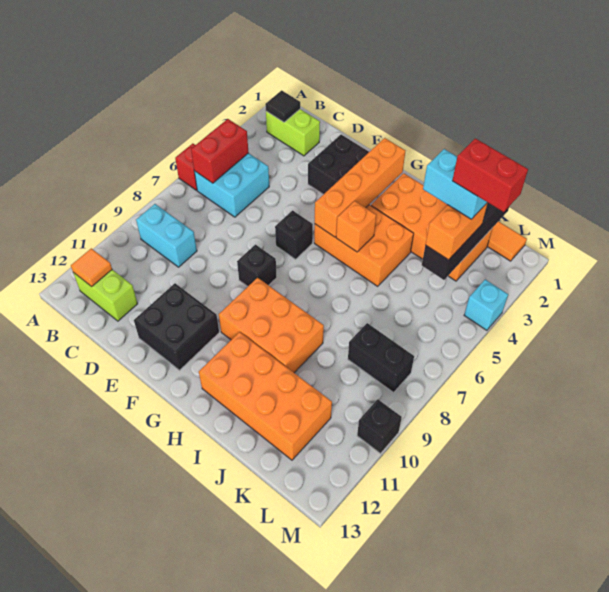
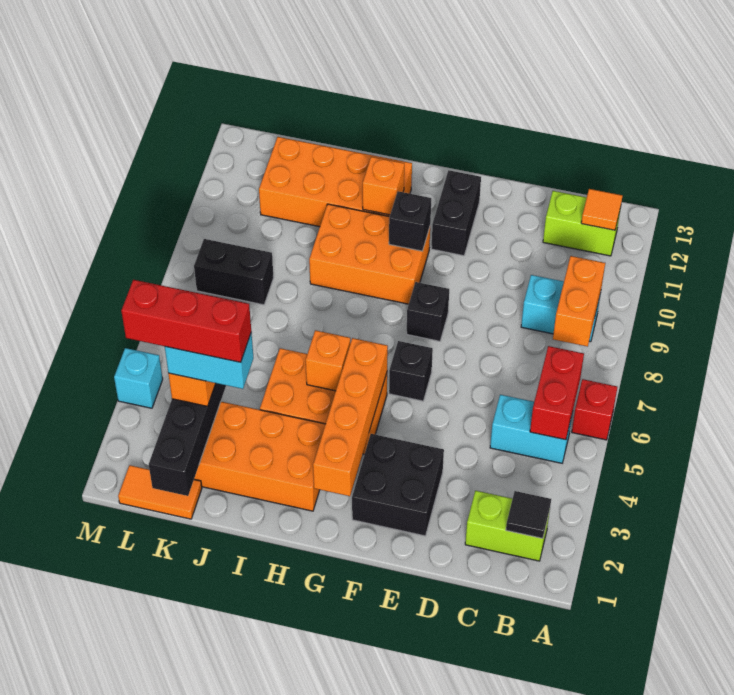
cyan brick B5:C6 level 1 -> cyan brick B5:C5 level 1
none -> orange brick B8:B9 level 2
black brick E11:F12 level 1 -> black brick F11:F12 level 1
none -> orange brick H11 level 2
red brick K3:L3 level 5 -> red brick J3:L3 level 5
black brick M10 level 1 -> black brick G10 level 2

